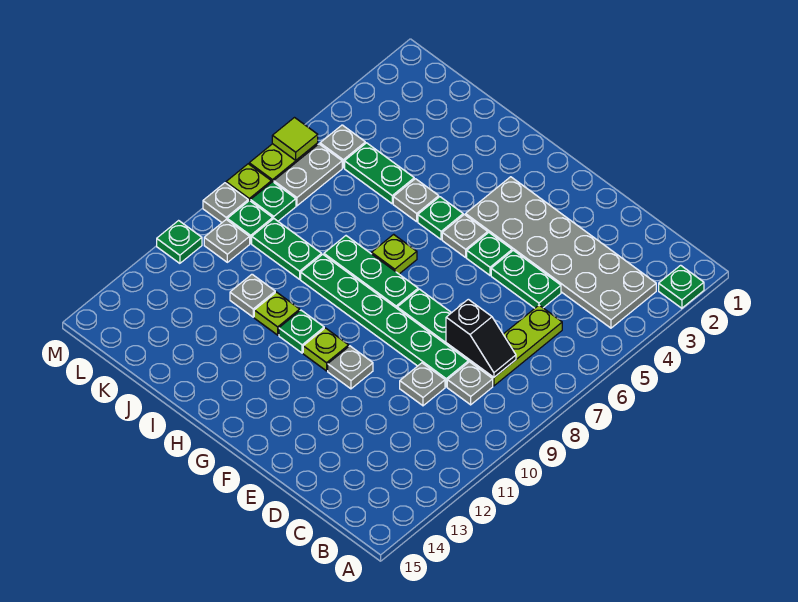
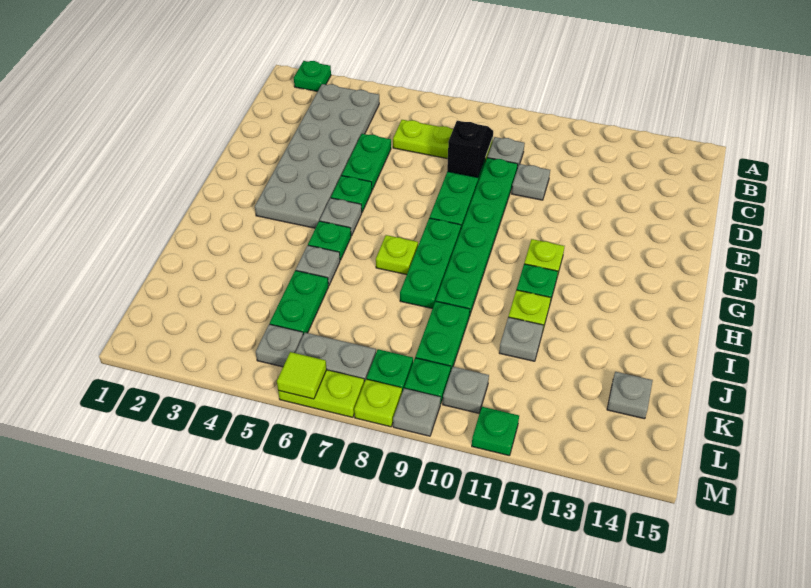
grey plate F11 level 1 -> grey plate K14 level 1

